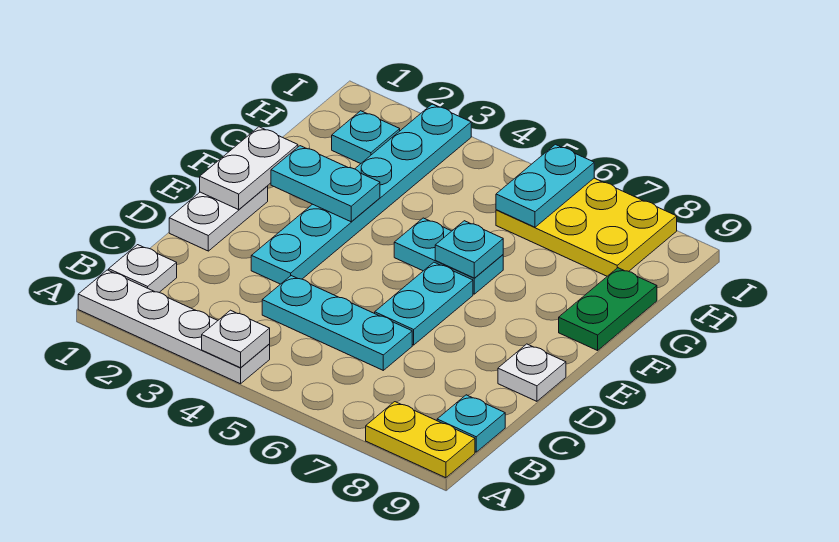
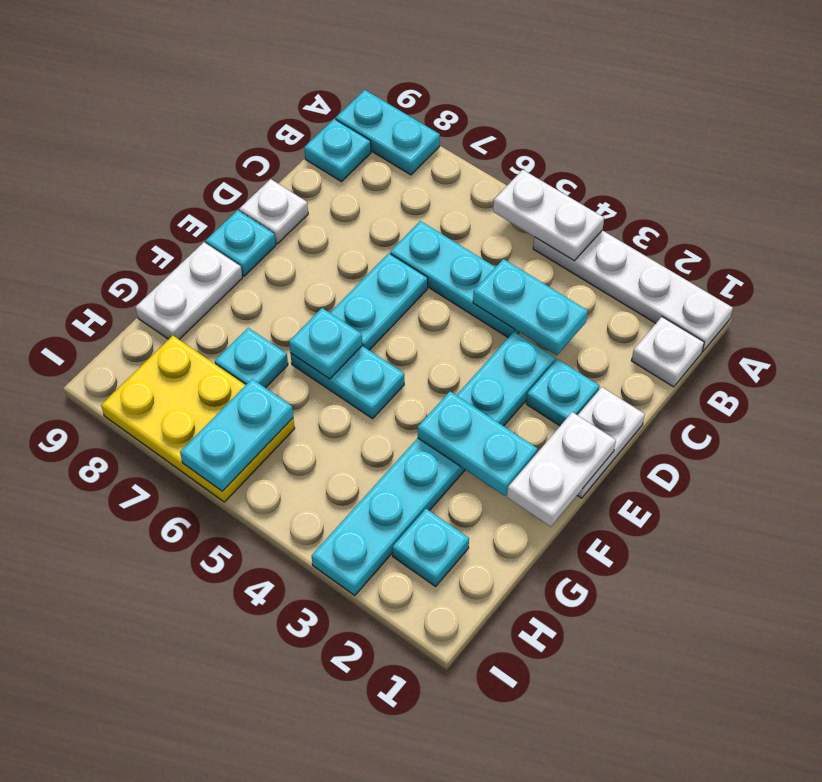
white plate A4 level 2 -> white plate A4:A5 level 2
yellow plate A8:A9 level 1 -> cyan plate A8:A9 level 1
none -> cyan plate C3:C4 level 2
none -> cyan plate D2 level 1
none -> cyan plate E9 level 1
green plate F9:G9 level 1 -> white plate F9:G9 level 1
none -> cyan plate G7 level 1

